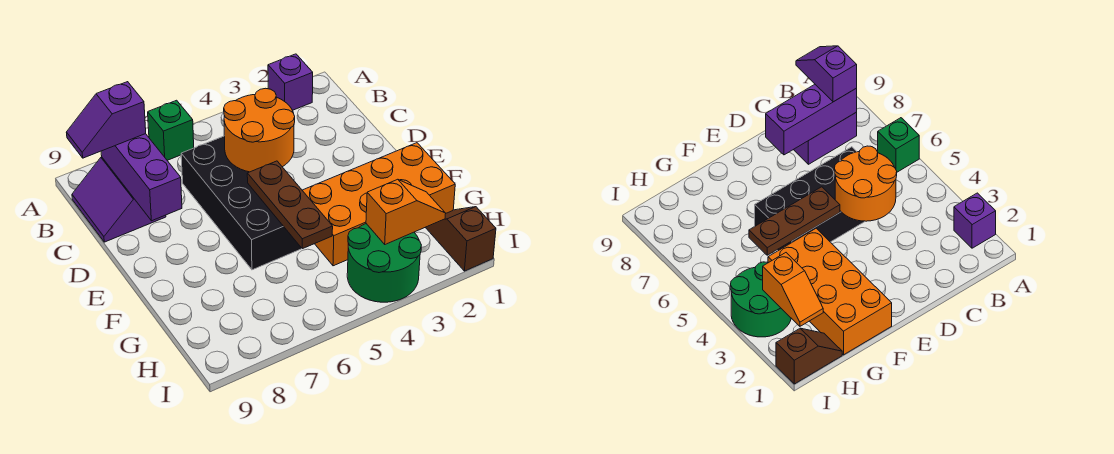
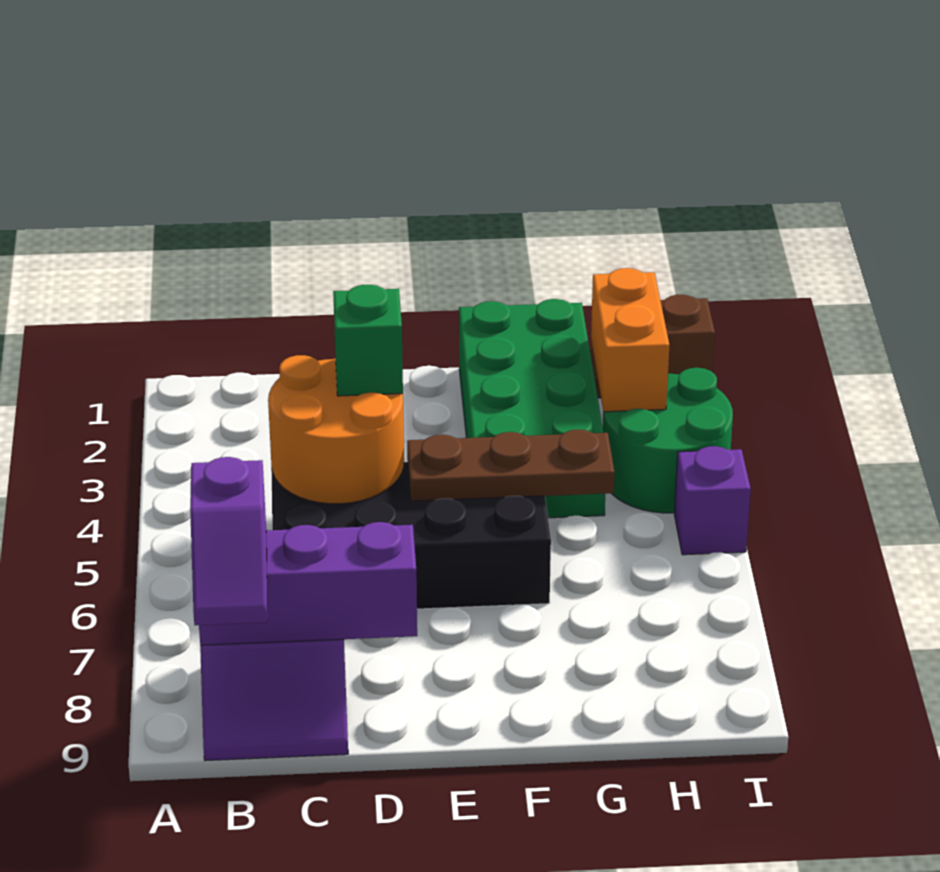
purple brick A2 level 1 -> purple brick I5 level 1
green brick A6 level 1 -> green brick D4 level 3
orange brick F1:G4 level 1 -> green brick F1:G4 level 1
orange slope H2:H3 level 2 top 3 -> orange brick H2:H3 level 2

